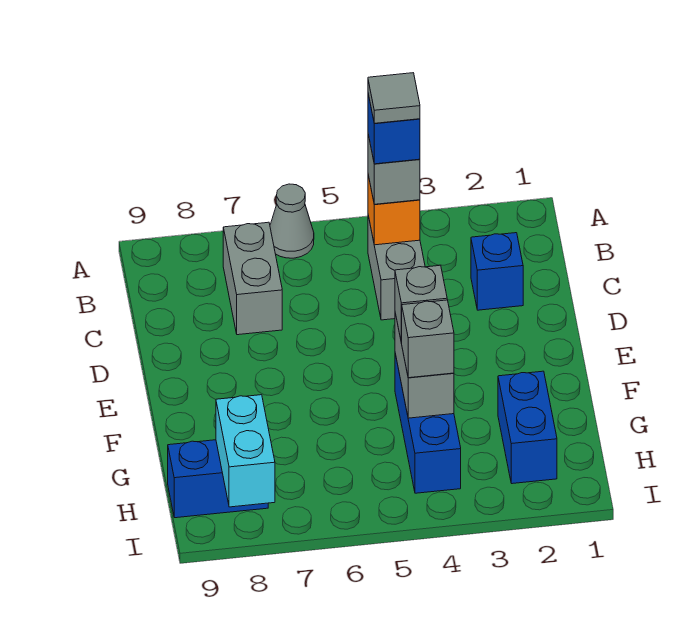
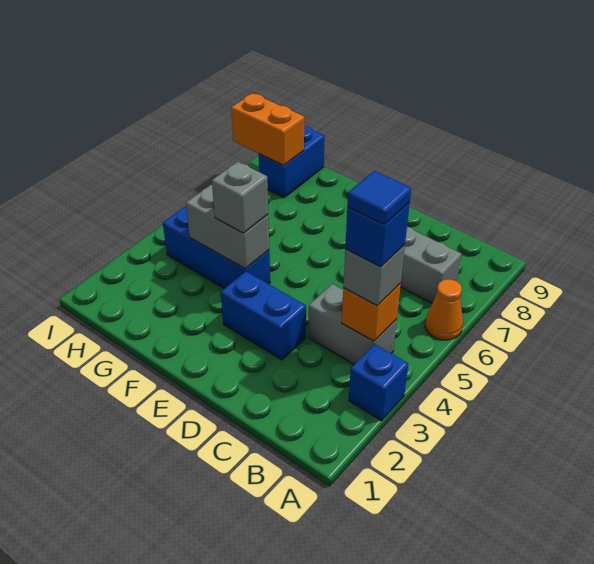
grey cone A6 level 1 -> orange cone A6 level 1
grey tile B4 level 5 -> blue tile B4 level 5
blue brick C2 level 1 -> blue brick A3 level 1
blue brick G2:H2 level 1 -> blue brick D3:E3 level 1
grey brick G4 level 3 -> none
cyan brick H8:I8 level 2 -> orange brick H8:I8 level 2

